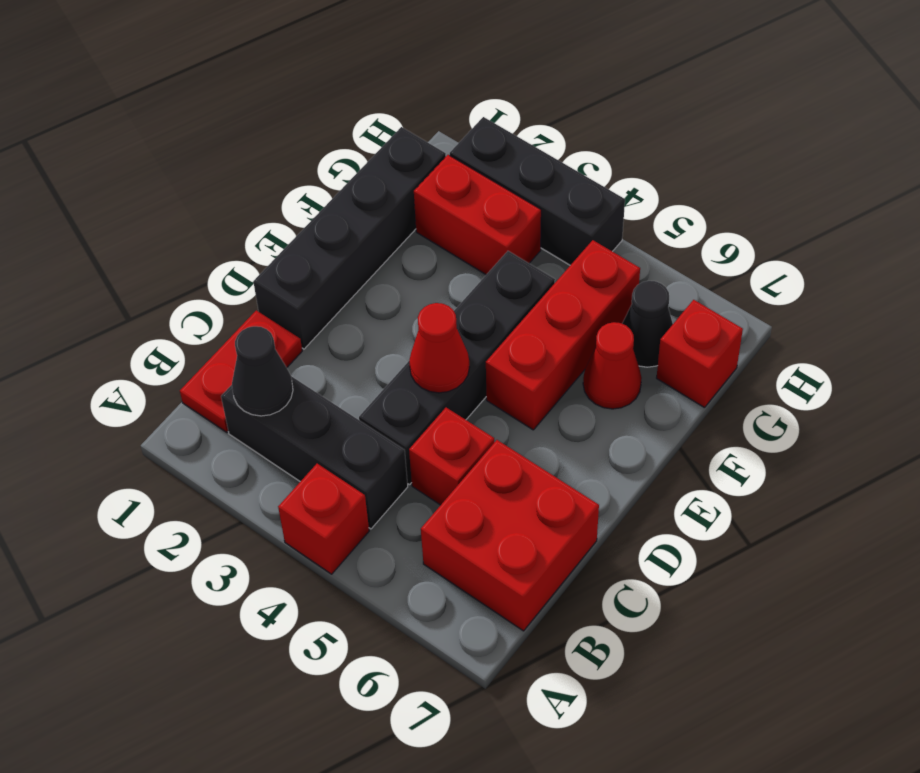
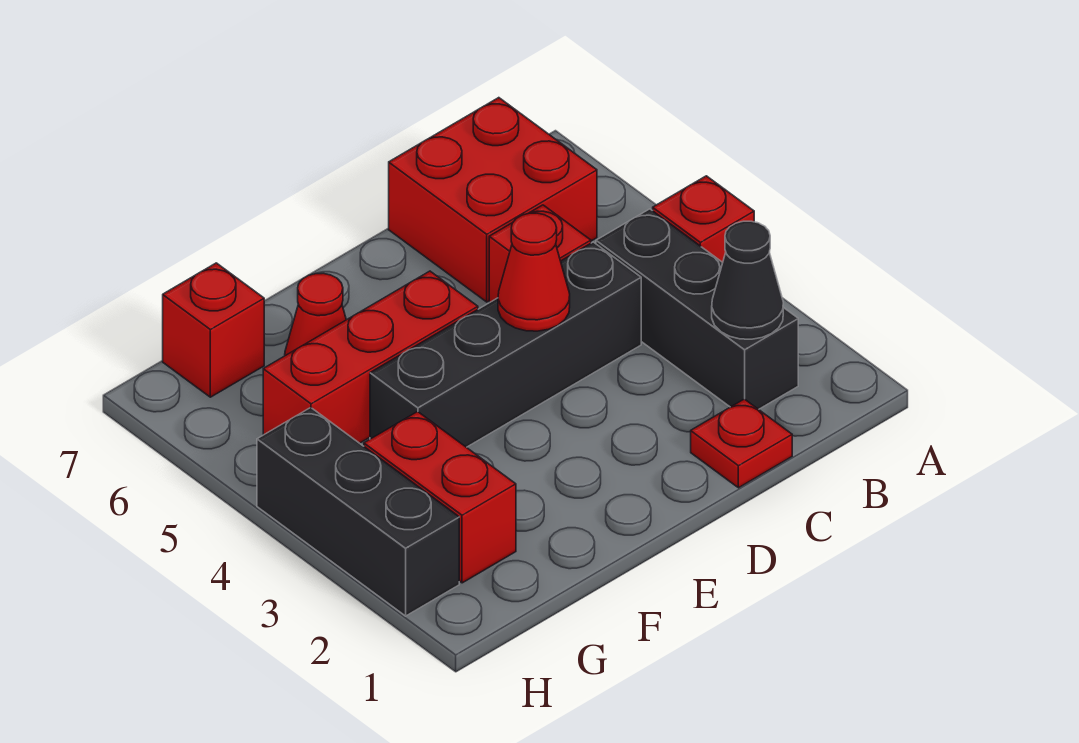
red plate B1:C1 level 1 -> red plate C1 level 1
black brick D1:G1 level 1 -> none
black cone G6 level 1 -> none

